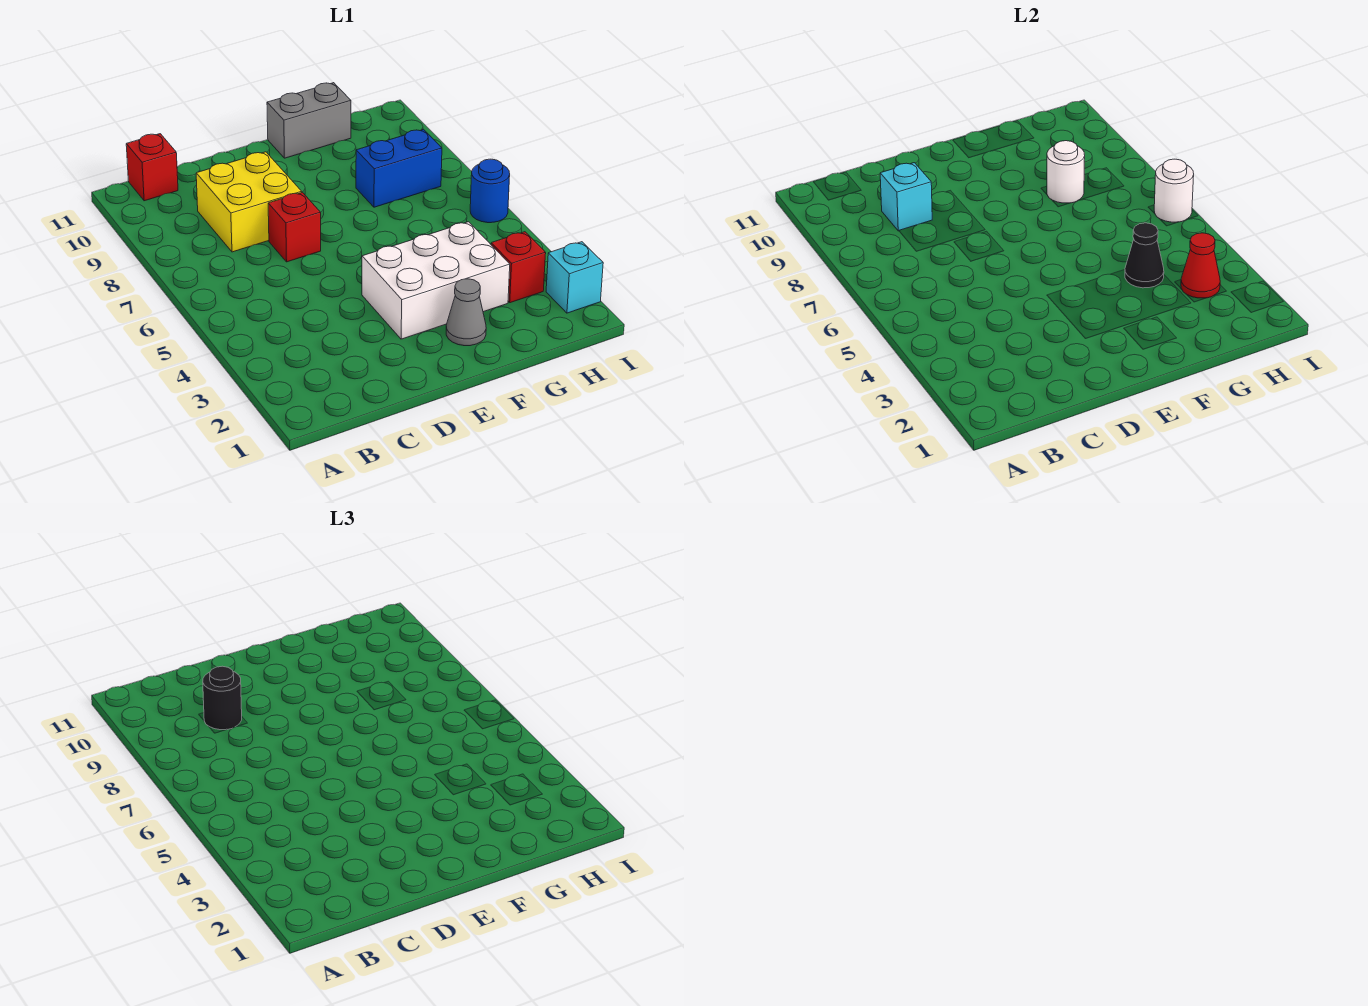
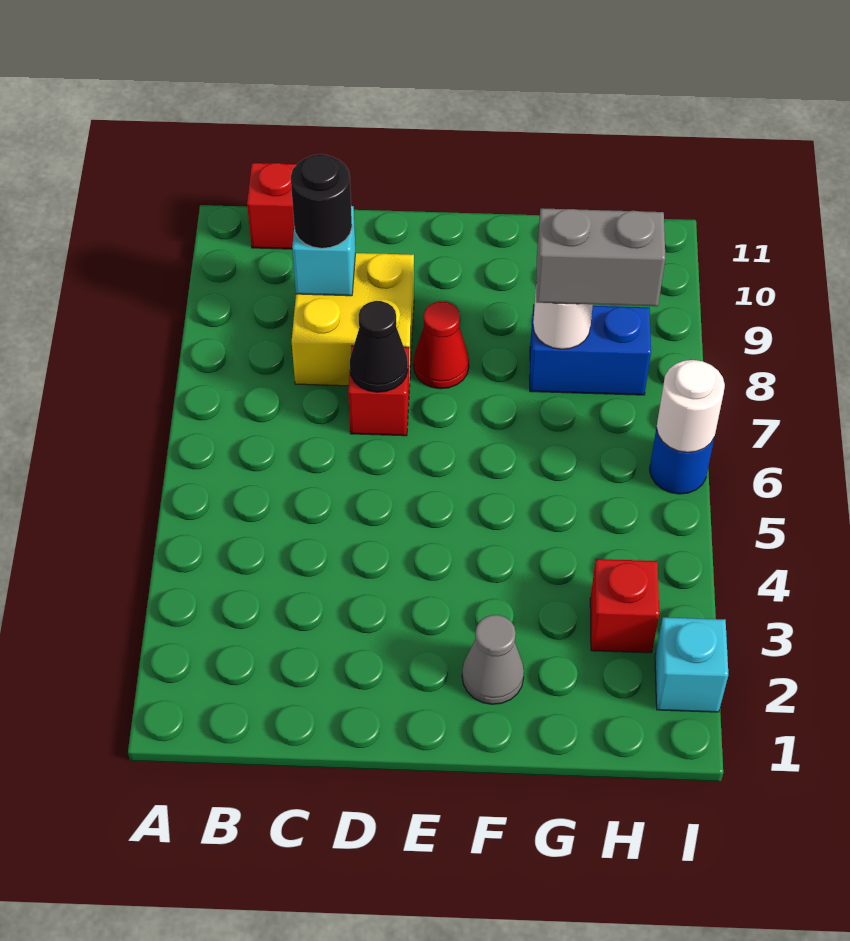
white brick E3:G4 level 1 -> none
grey brick F11:G11 level 1 -> grey brick G8:H8 level 3
black cone G4 level 2 -> black cone D7 level 2
red cone H3 level 2 -> red cone E8 level 1

